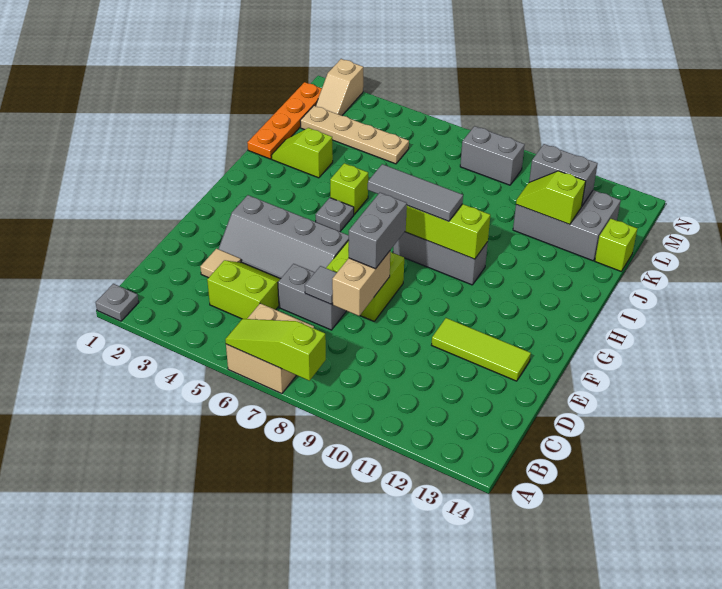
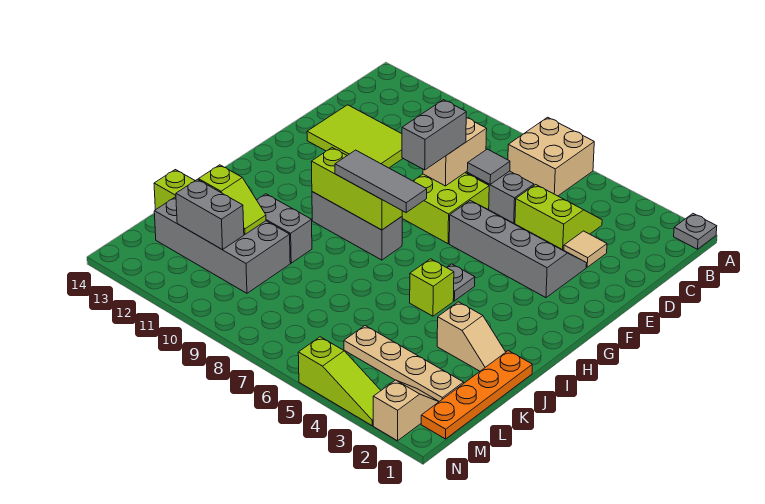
lime slope A6:A8 level 2 top 8 -> lime slope N3:N5 level 1 top 5
lime slope C4:D5 level 1 top C -> lime slope C4:D5 level 1 top D
lime tile E11:E13 level 1 -> lime tile D11:E13 level 1
lime slope J2:J3 level 1 top 3 -> tan slope J2:J3 level 1 top 3
grey brick K11:L13 level 1 -> grey brick K10:L13 level 1
grey brick M8:M9 level 1 -> grey brick J10:J11 level 1

